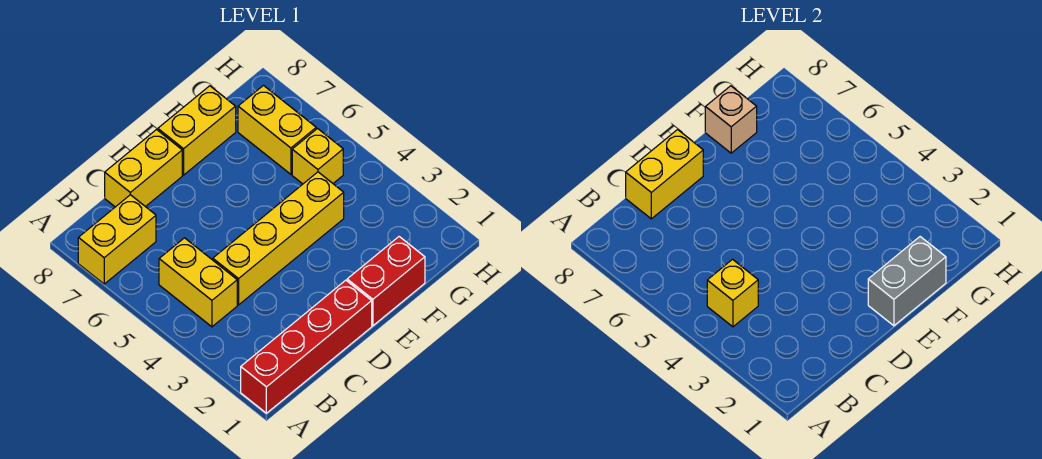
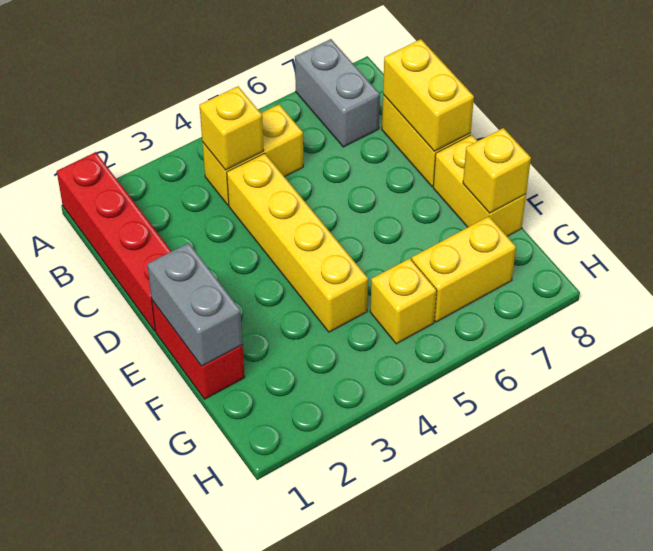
yellow brick A7:B7 level 1 -> grey brick A7:B7 level 1
tan brick F8 level 2 -> yellow brick F8 level 2

